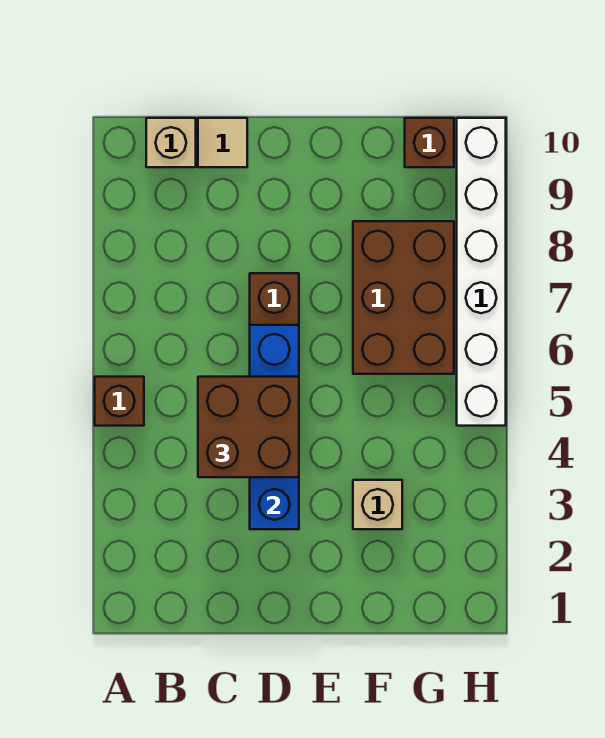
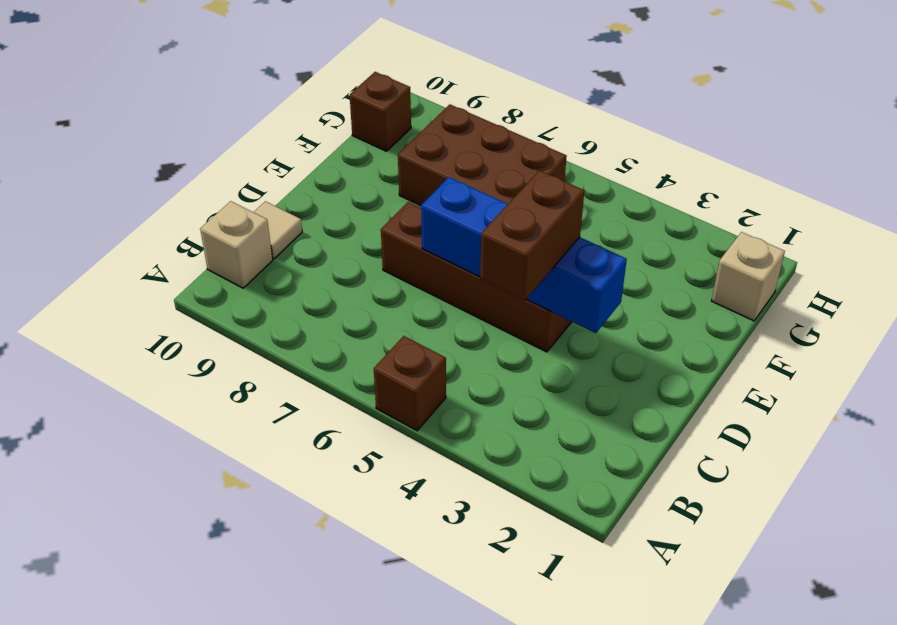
brown brick C4:D5 level 3 -> brown brick C4:D4 level 3
tan brick F3 level 1 -> tan brick G1 level 1
white brick H5:H10 level 1 -> none

